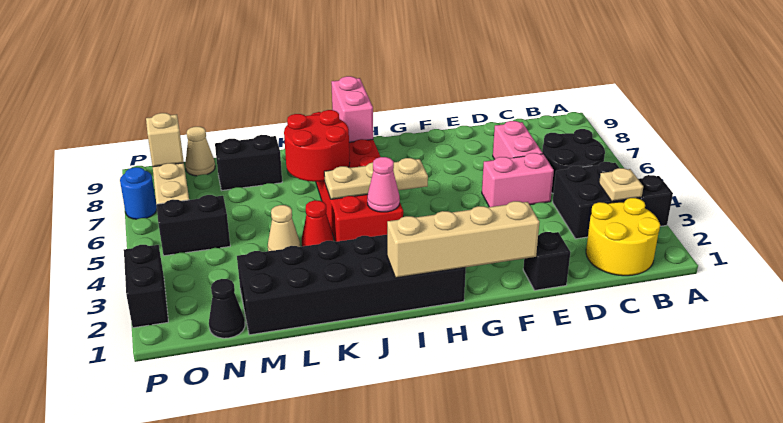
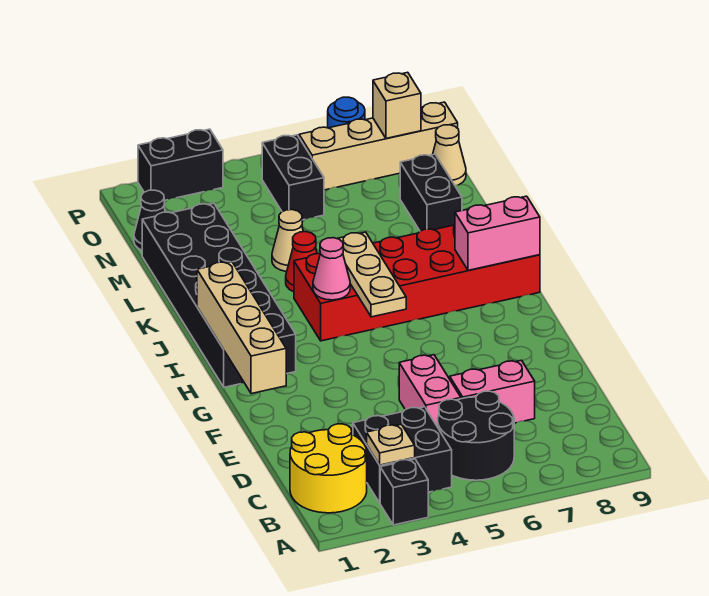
black brick E1 level 1 -> none
red round brick J6:K7 level 2 -> none

